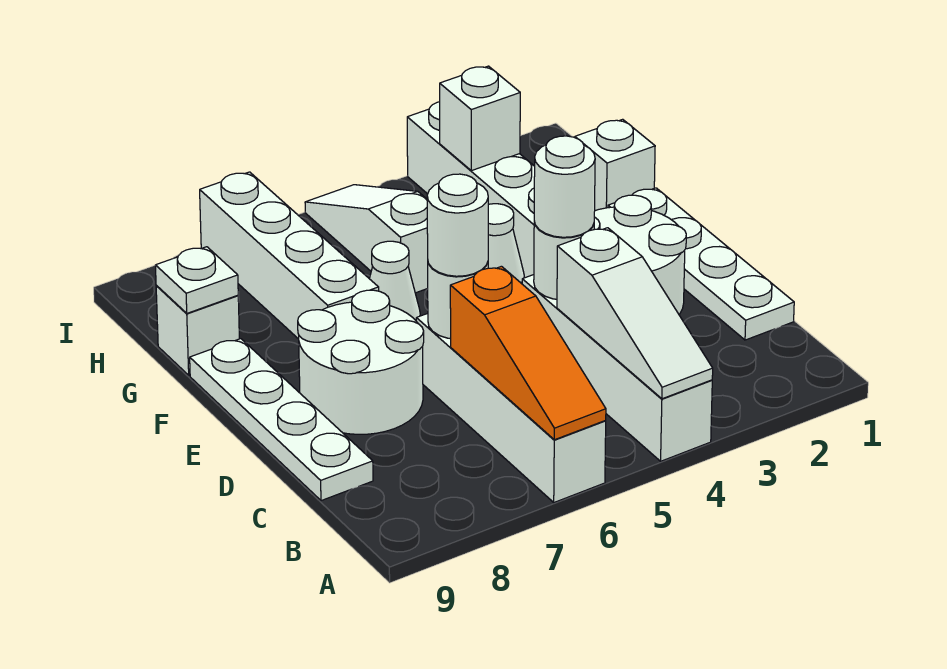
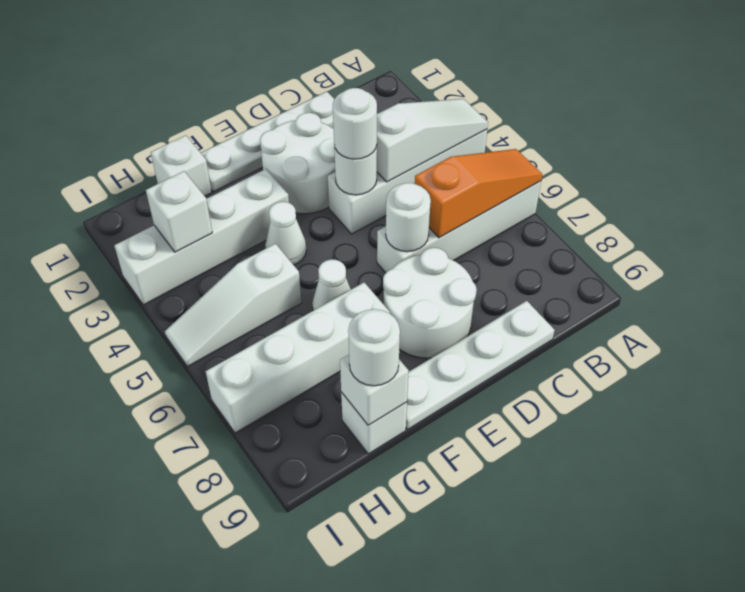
white round brick D6 level 3 -> white round brick G9 level 3
white plate G9 level 2 -> white brick G9 level 2

